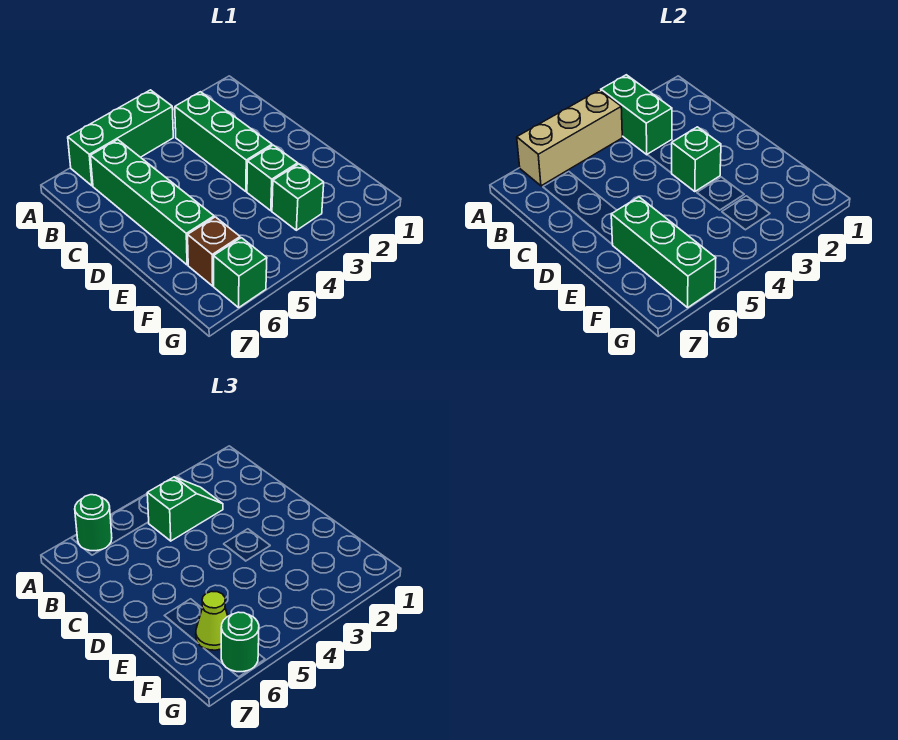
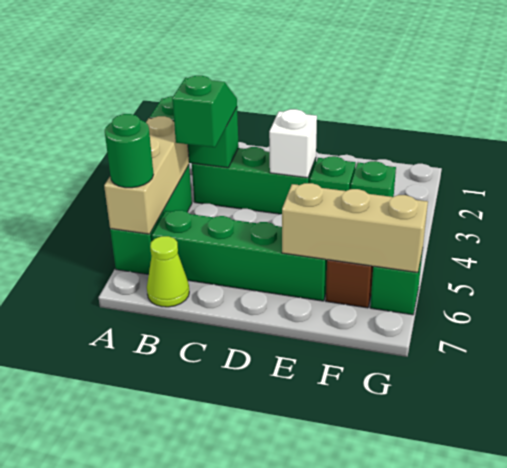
green brick D3 level 2 -> white brick D3 level 2
green brick E6:G6 level 2 -> tan brick E6:G6 level 2
lime cone F6 level 3 -> lime cone B7 level 1
green round brick G6 level 3 -> none

